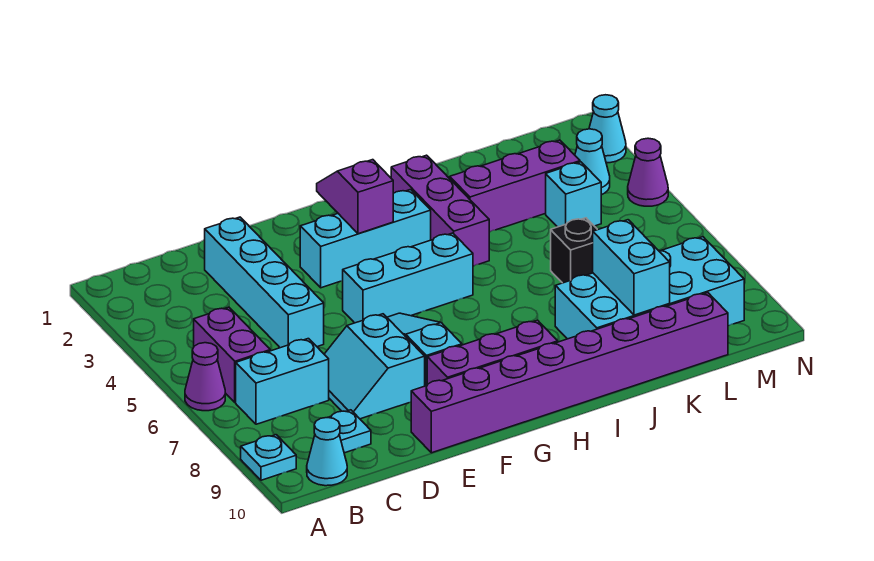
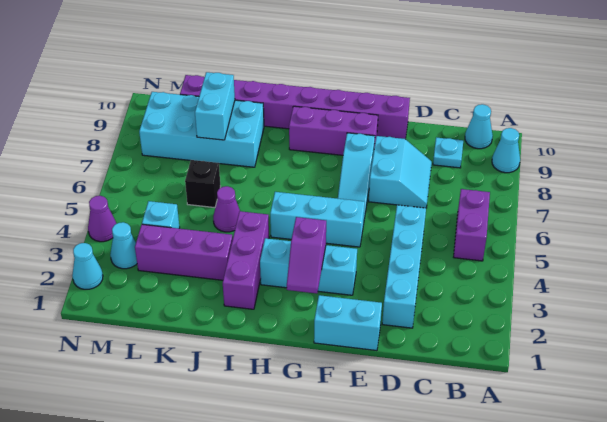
purple cone A6 level 1 -> purple cone J5 level 1
cyan plate A9 level 1 -> cyan cone A9 level 1
cyan brick B7:C7 level 1 -> cyan brick E1:F1 level 1

